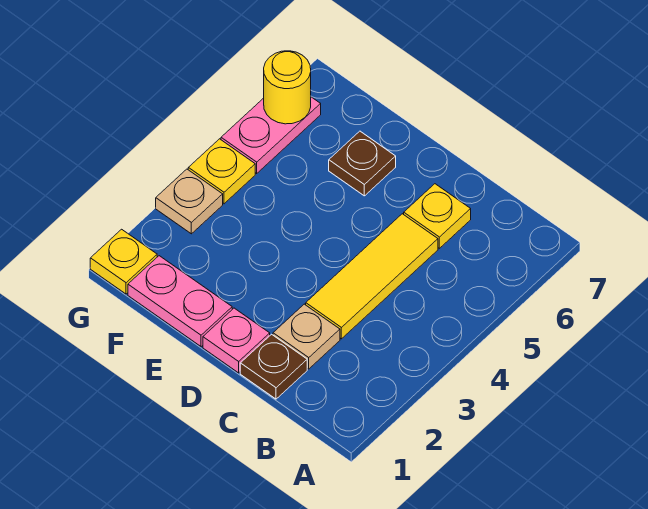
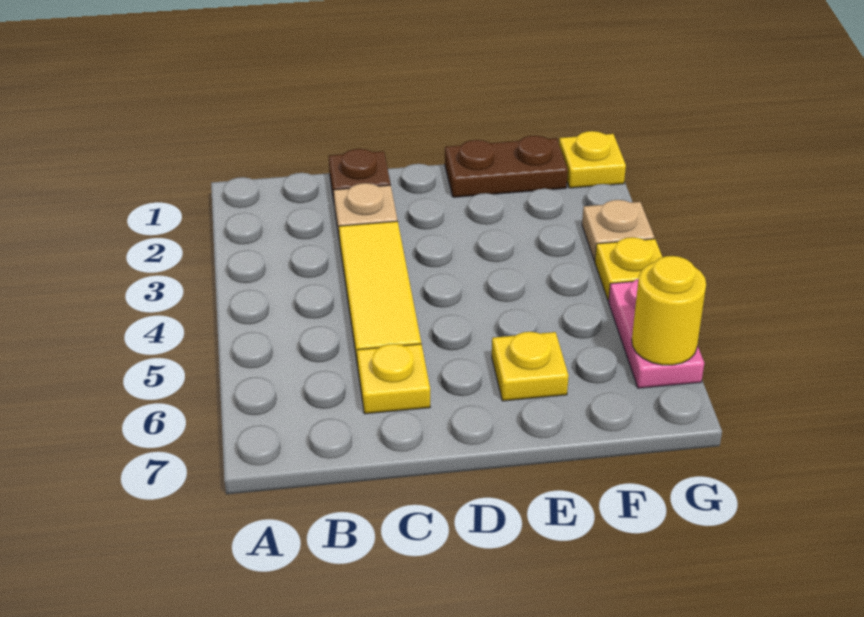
pink plate D1 level 1 -> none
pink plate E1:F1 level 1 -> brown plate E1:F1 level 1
brown plate E6 level 1 -> yellow plate E6 level 1

